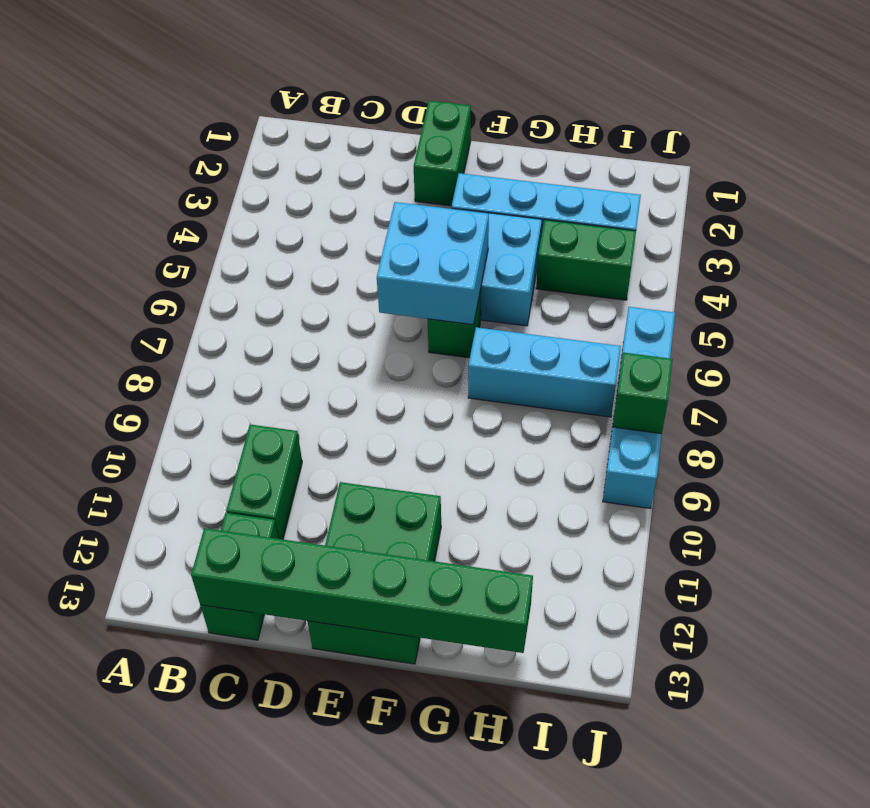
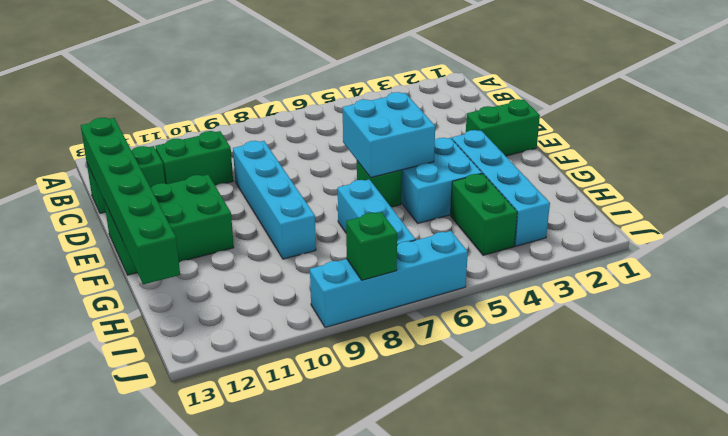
none -> cyan brick D9:G9 level 1

